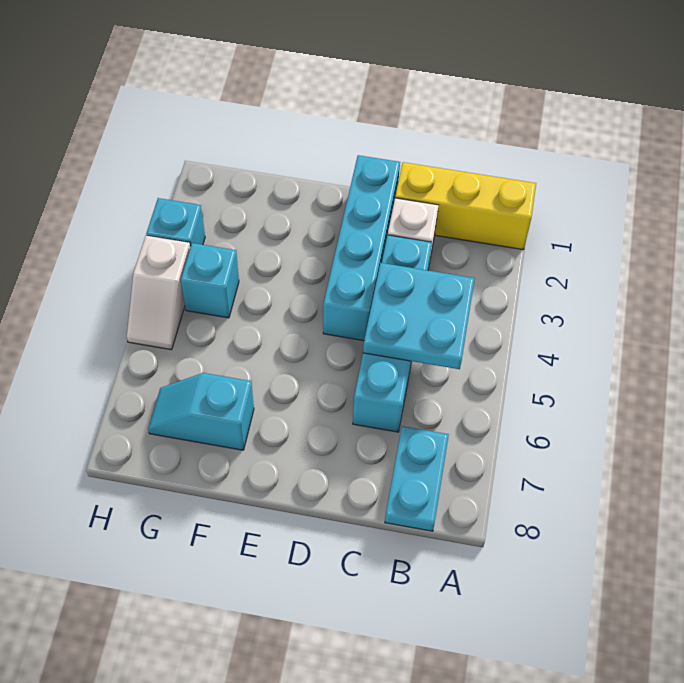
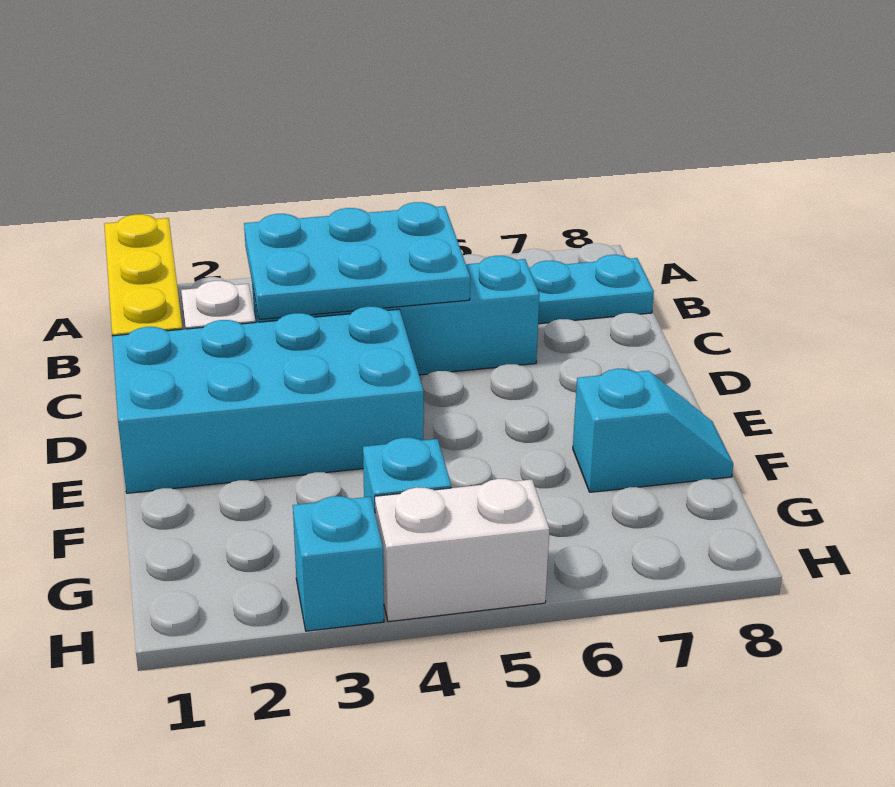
cyan plate B4:C5 level 2 -> cyan plate B3:C5 level 2
cyan brick D1:D4 level 1 -> cyan brick D1:E4 level 1
cyan slope F7:G7 level 1 top F -> cyan slope F7:F8 level 1 top 7
white slope H4:H5 level 1 top 4 -> white brick H4:H5 level 1

